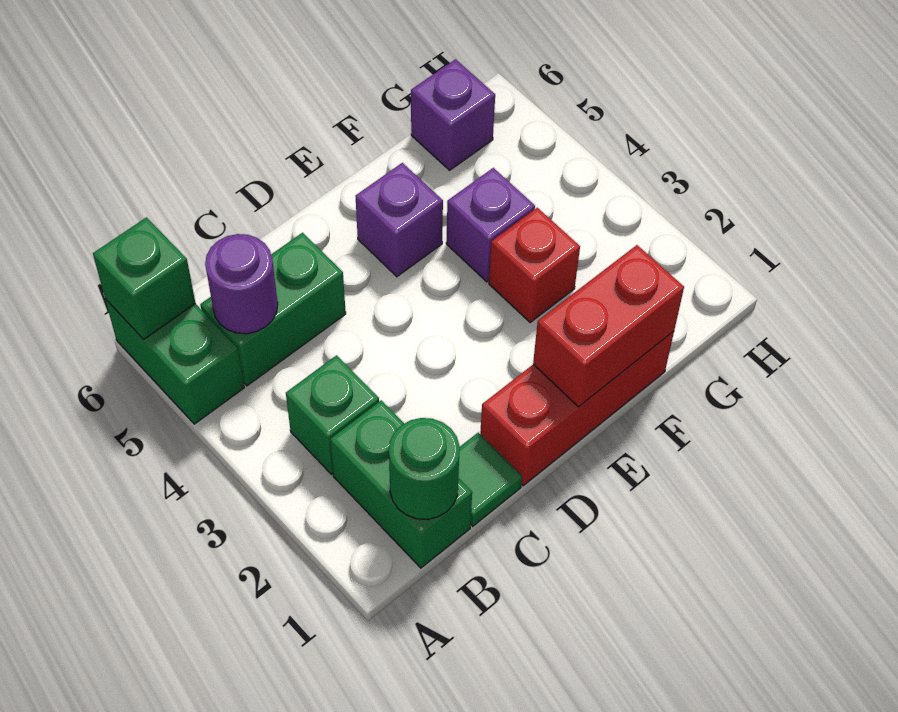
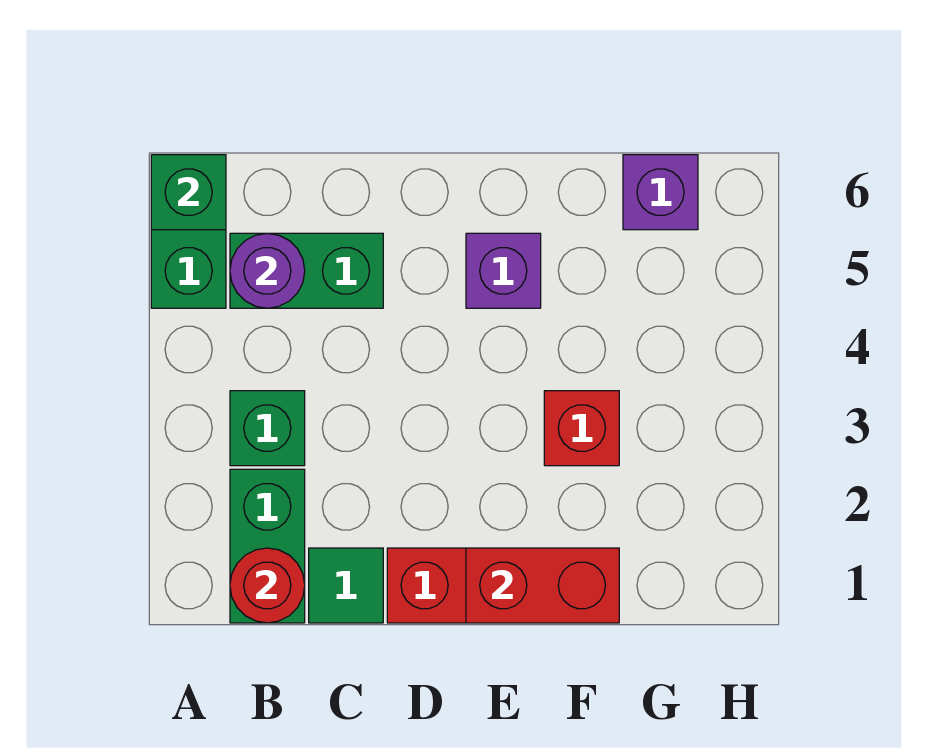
green round brick B1 level 2 -> red round brick B1 level 2
purple brick F4 level 1 -> none

